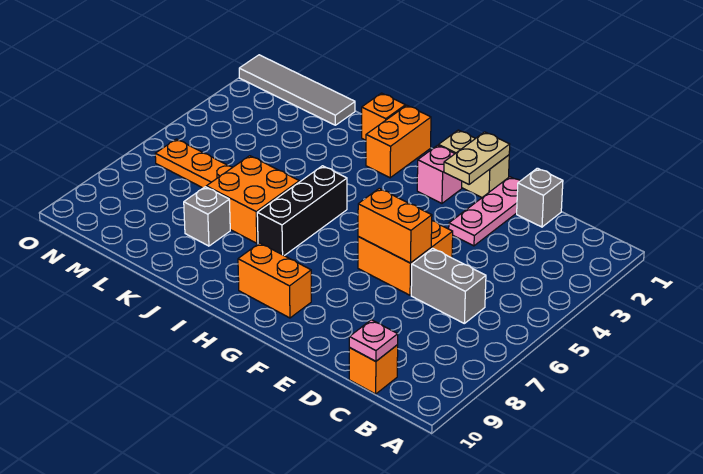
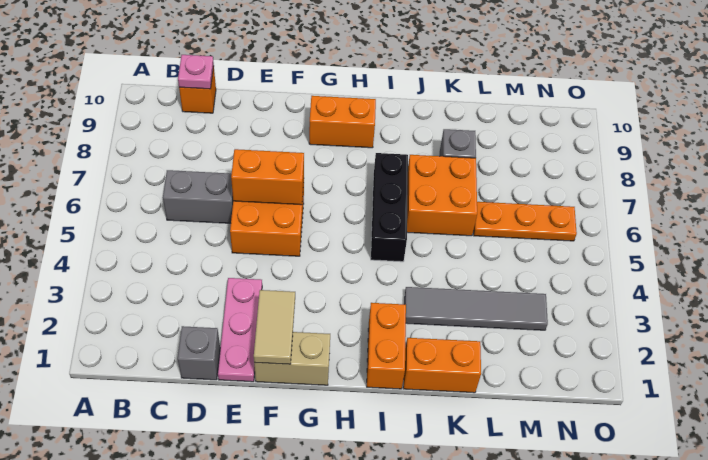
tan plate F1:F2 level 2 -> tan tile F1:F2 level 2
pink brick G2 level 1 -> none
orange brick J1 level 1 -> orange brick J1:K1 level 1
grey tile L1:O1 level 1 -> grey tile J3:M3 level 1

